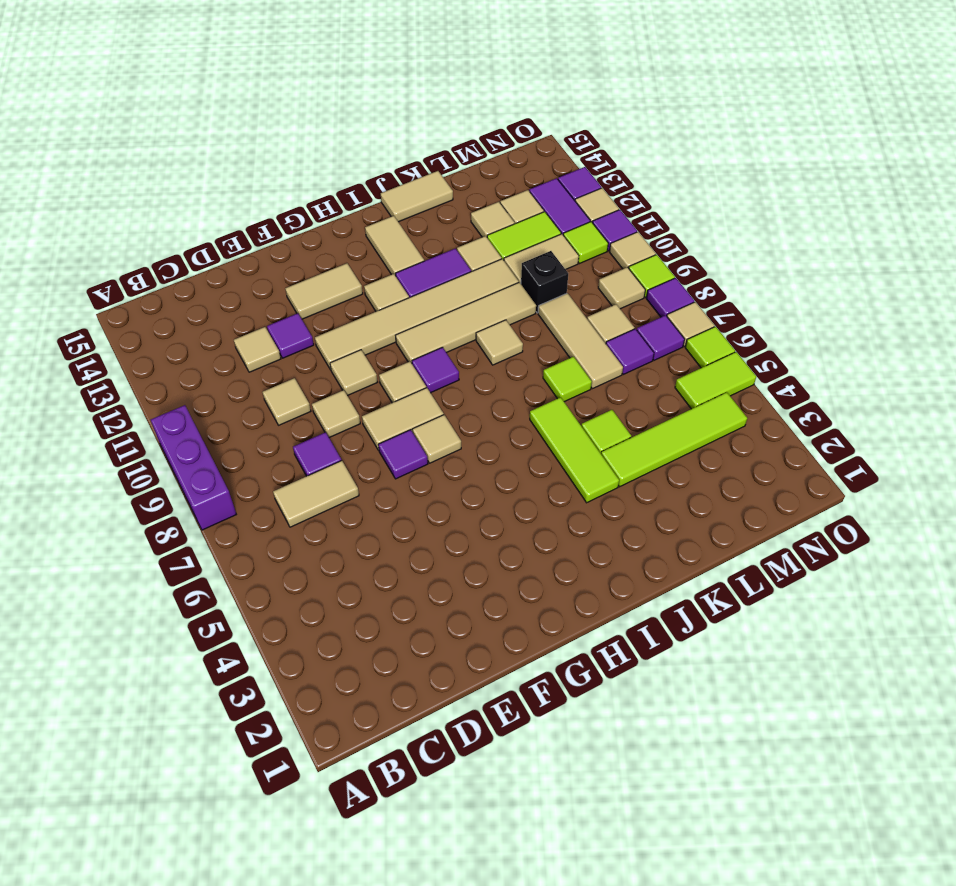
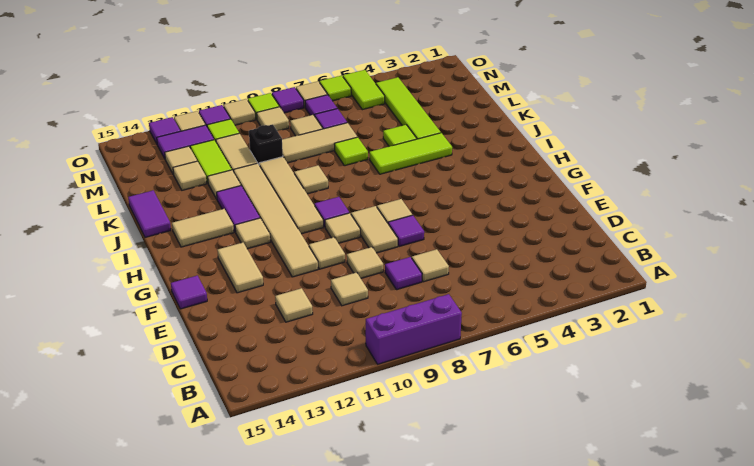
tan tile C7:D7 level 1 -> tan tile D7 level 1
purple tile E12 level 1 -> purple tile F15 level 1
tan tile J15:K15 level 1 -> purple tile J15:K15 level 1

